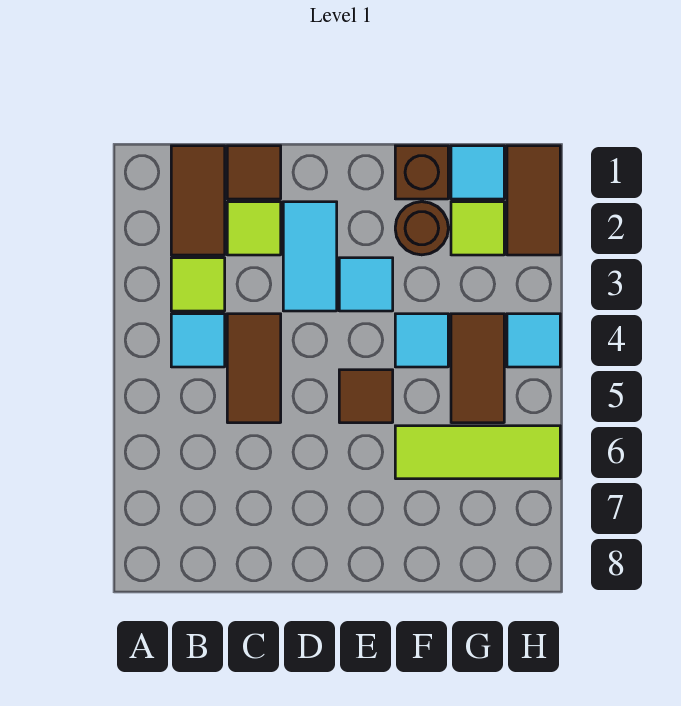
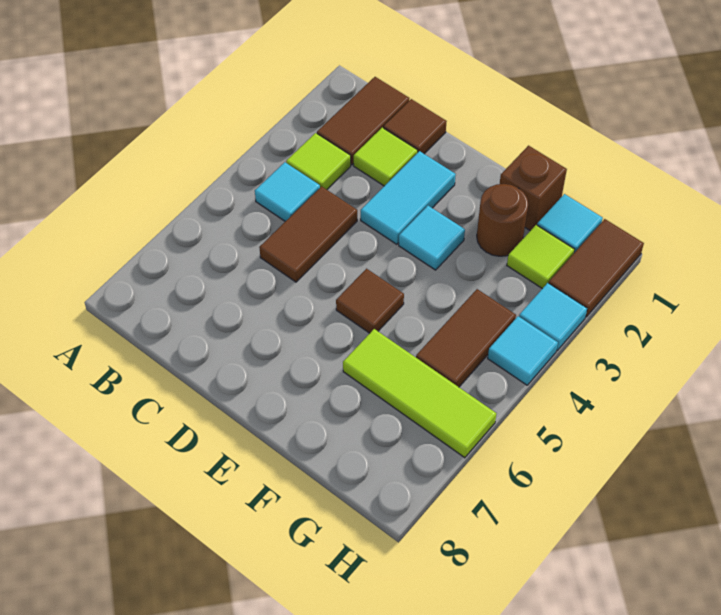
cyan tile F4 level 1 -> cyan tile H3 level 1

